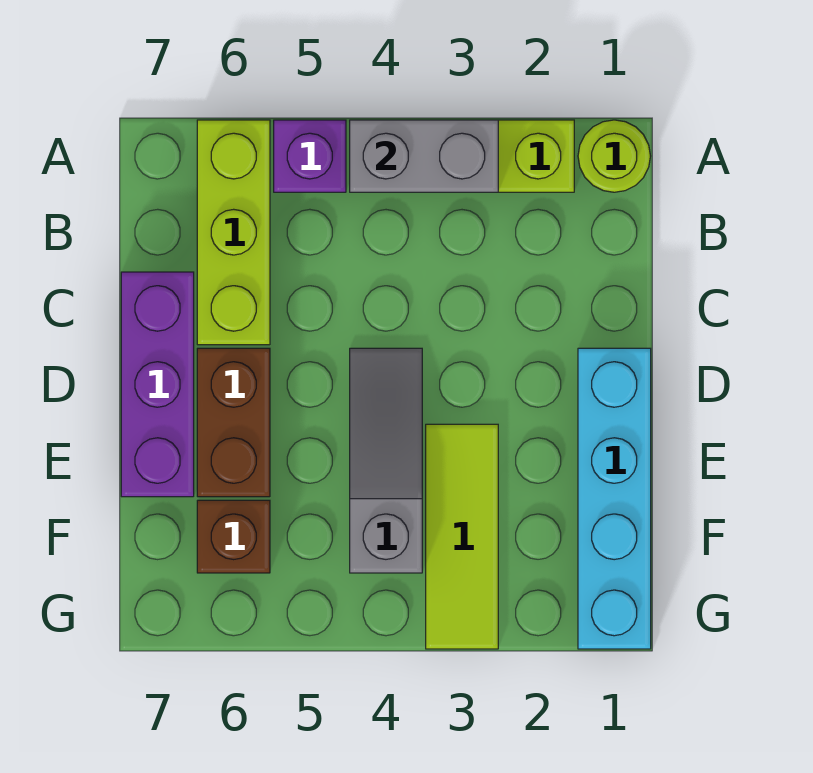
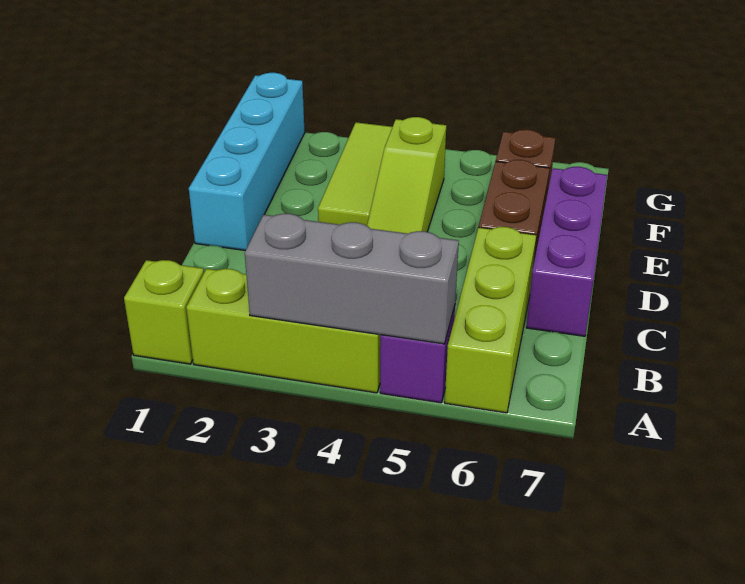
lime round brick A1 level 1 -> lime brick A1 level 1
grey brick A3:A4 level 2 -> grey brick A3:A5 level 2
grey slope D4:F4 level 1 top F -> lime slope D4:F4 level 1 top F

